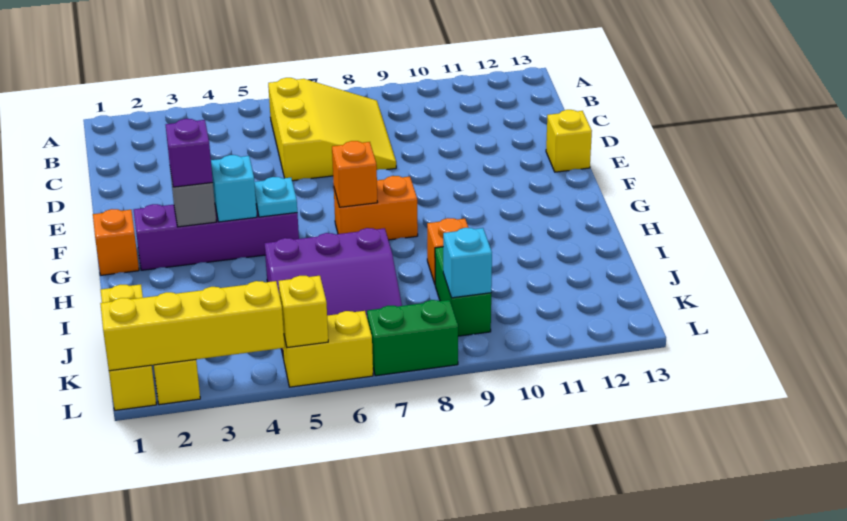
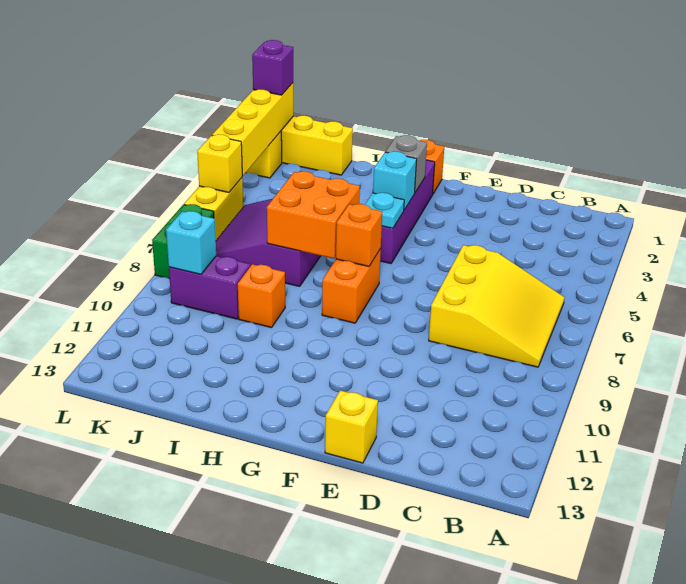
yellow slope B6:D8 level 1 top 6 -> yellow slope B6:D8 level 1 top D
purple brick G3 level 3 -> purple brick L1 level 3
none -> orange brick H6:I7 level 2
green brick J9:K9 level 1 -> purple brick J9:K9 level 1

